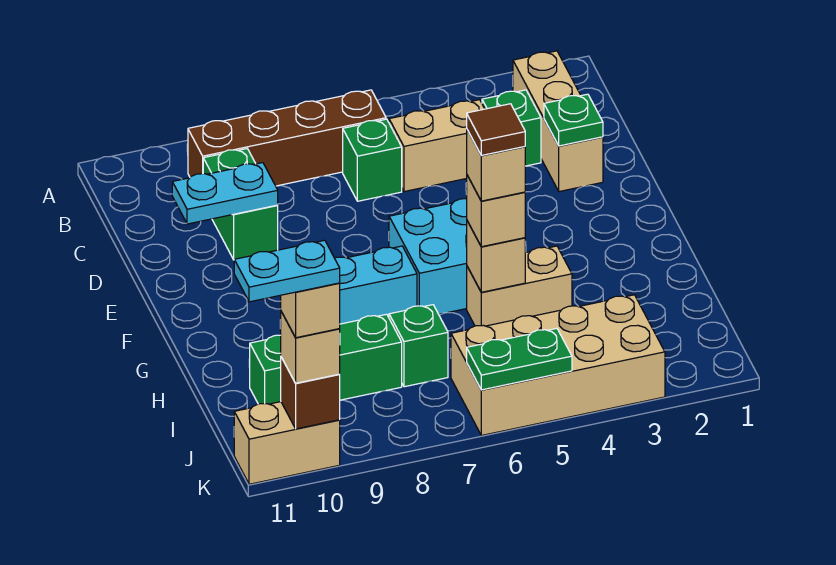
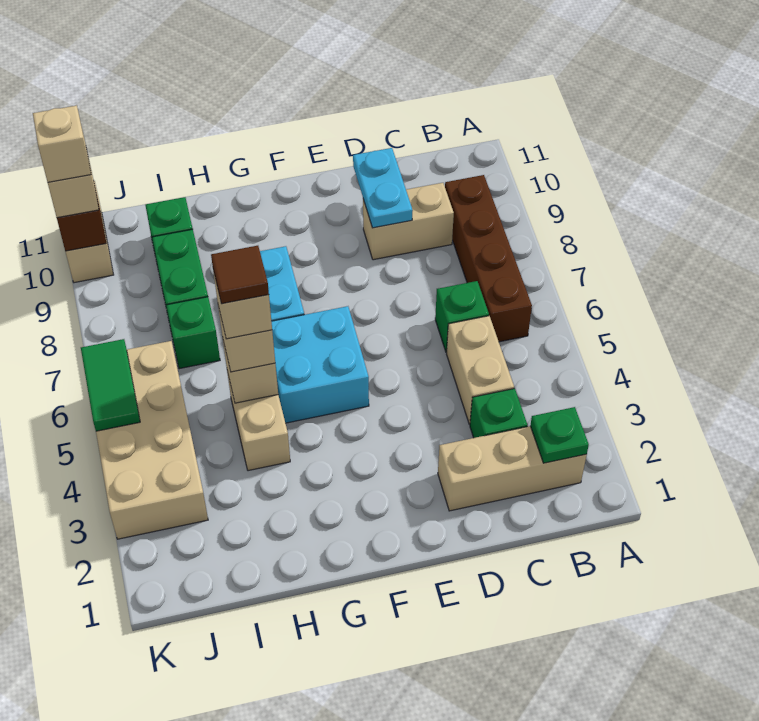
green brick C9:D9 level 1 -> tan brick C9:D9 level 1
green plate D2 level 2 -> green plate B2 level 2
green plate K5:K6 level 2 -> green tile K5:K6 level 2
cyan plate K10:K11 level 5 -> none

